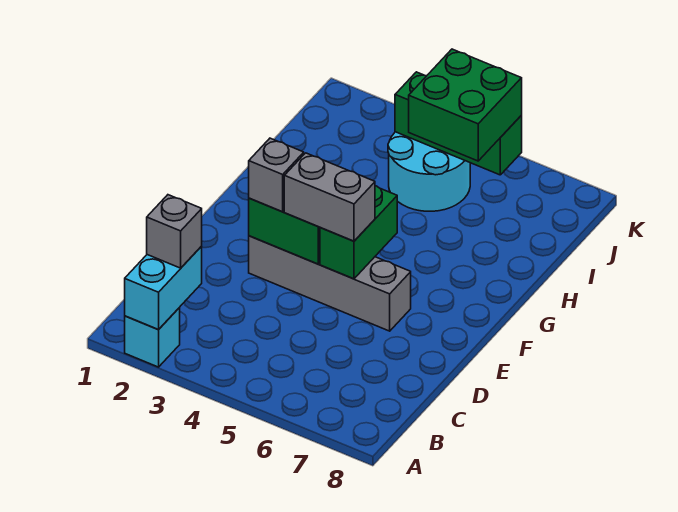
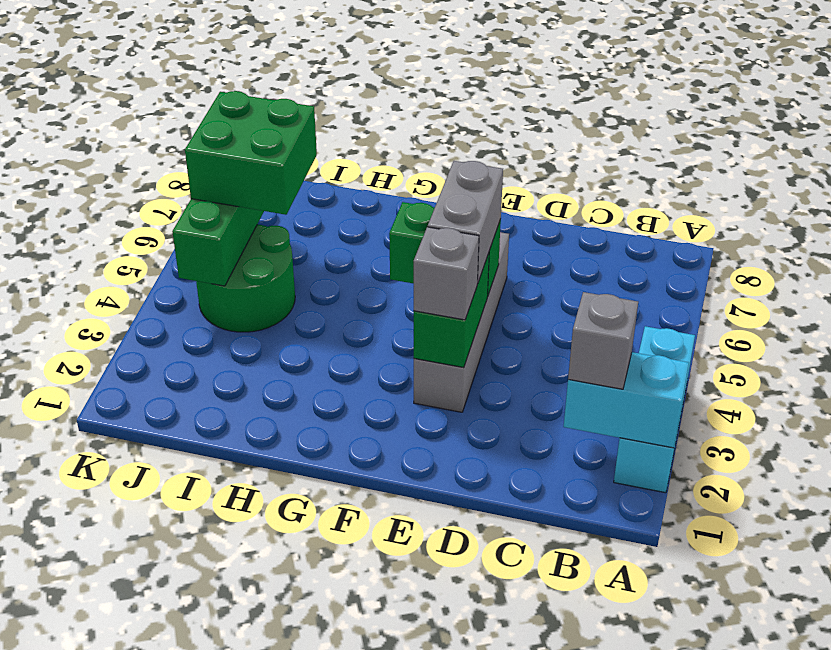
cyan brick A2 level 1 -> cyan brick A2:A4 level 1
cyan round brick I4:J5 level 1 -> green round brick I4:J5 level 1

